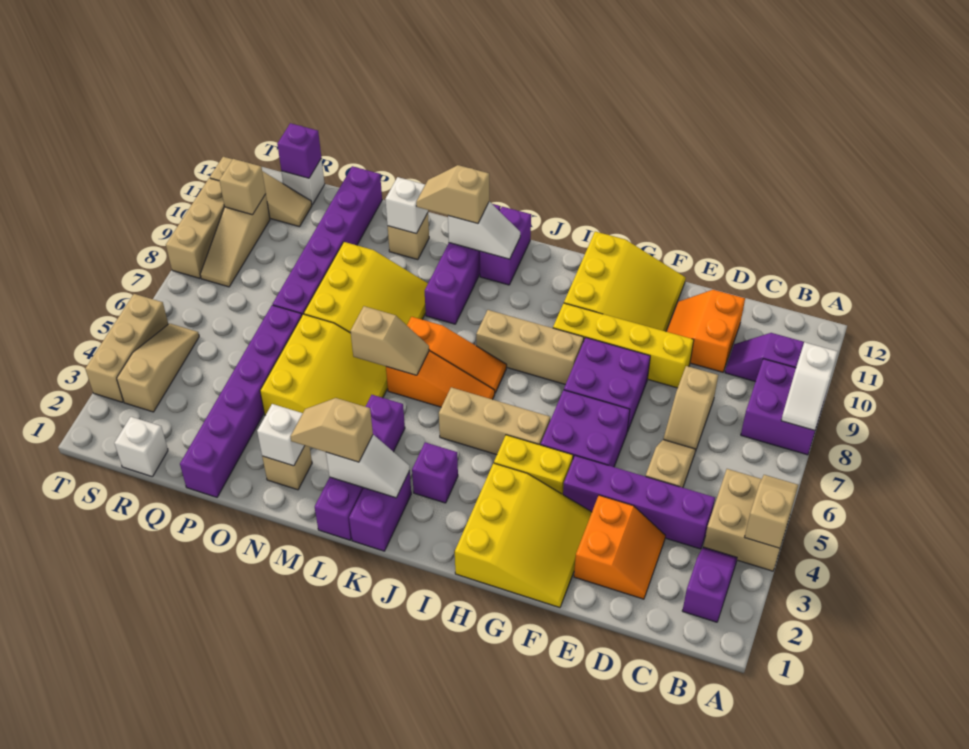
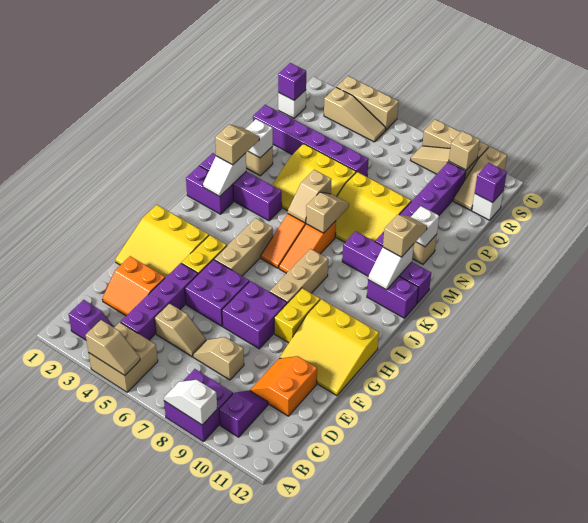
orange slope D10:E11 level 1 top D -> orange slope D10:E11 level 1 top 11
yellow brick E9:H9 level 1 -> yellow brick G9:H9 level 1
purple brick J3 level 1 -> purple brick R1 level 2
none -> tan slope L7:M7 level 2 top L
purple brick P7:P12 level 1 -> purple brick M10:R10 level 1

